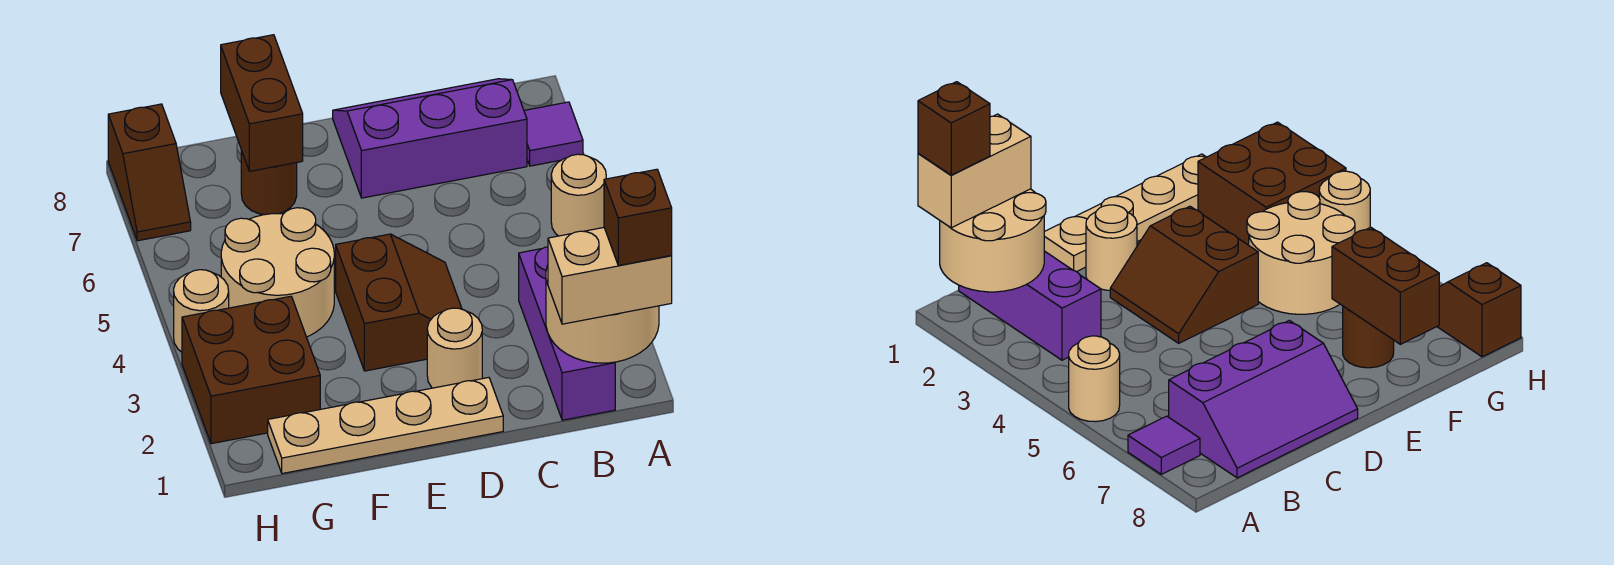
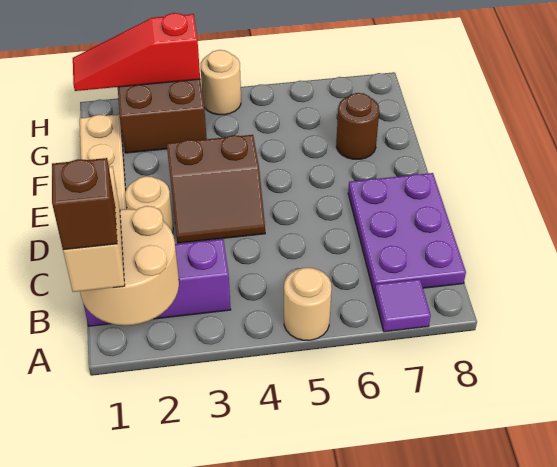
purple slope B7:D8 level 1 top 7 -> purple plate B7:D8 level 1
tan round brick F4:G5 level 1 -> none
brown brick F7:F8 level 2 -> none
none -> red slope H1:H3 level 2 top 3
brown slope H7:H8 level 1 top 8 -> none

